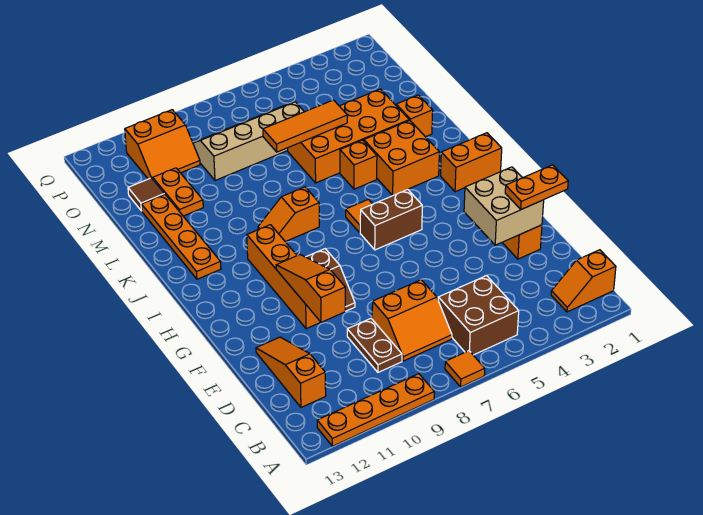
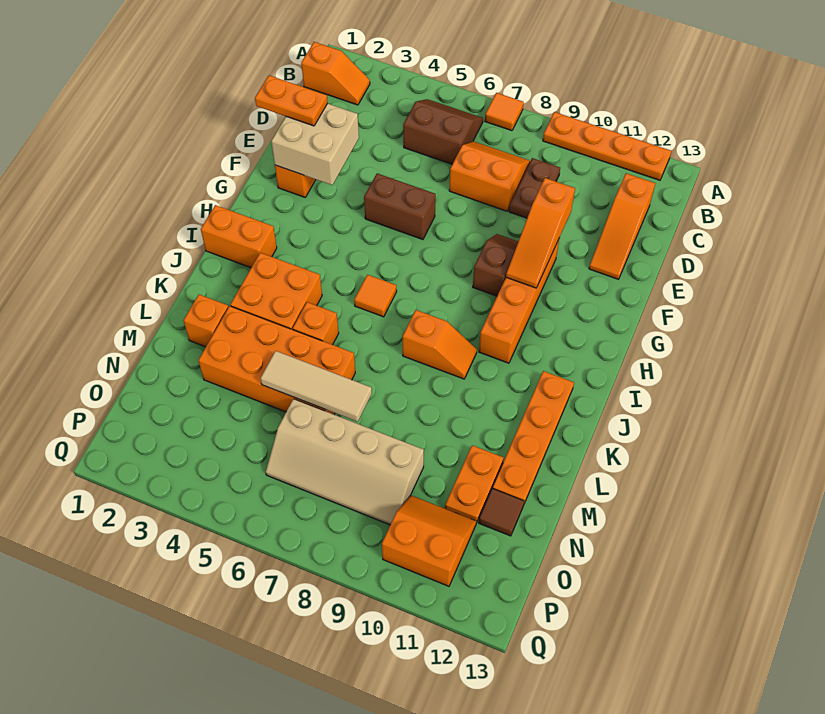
brown brick B5:C6 level 1 -> brown slope B5:C6 level 1 top C
brown brick H5:H6 level 1 -> brown brick F5:F6 level 1
orange tile M5:M7 level 2 -> tan tile M5:M7 level 2

